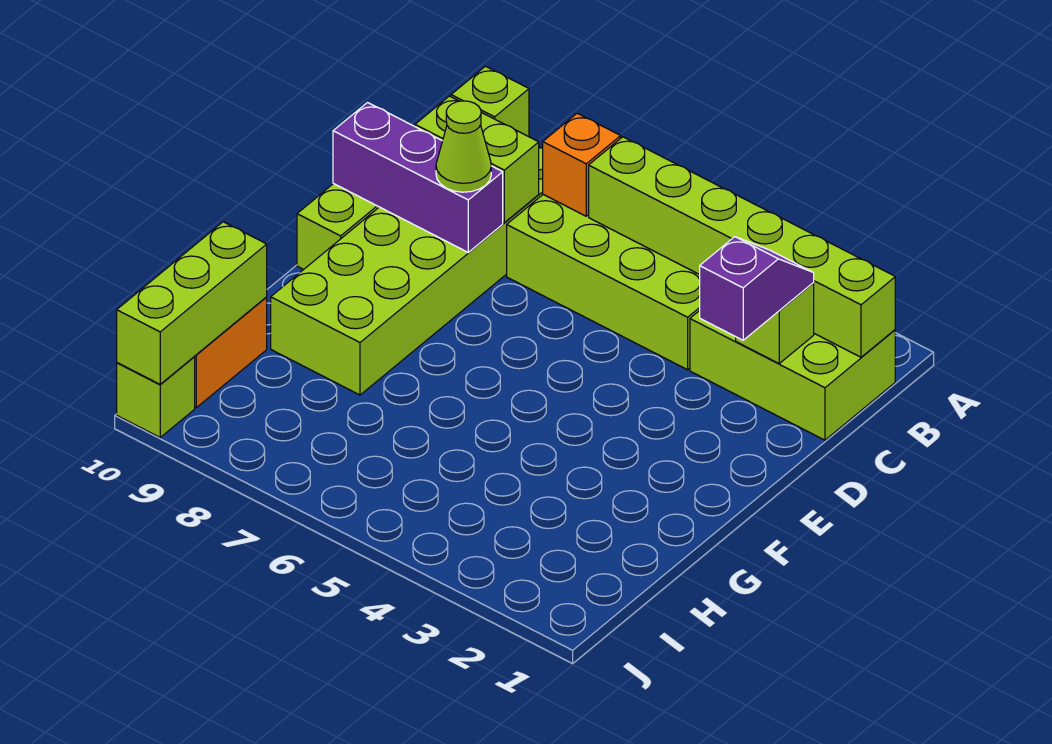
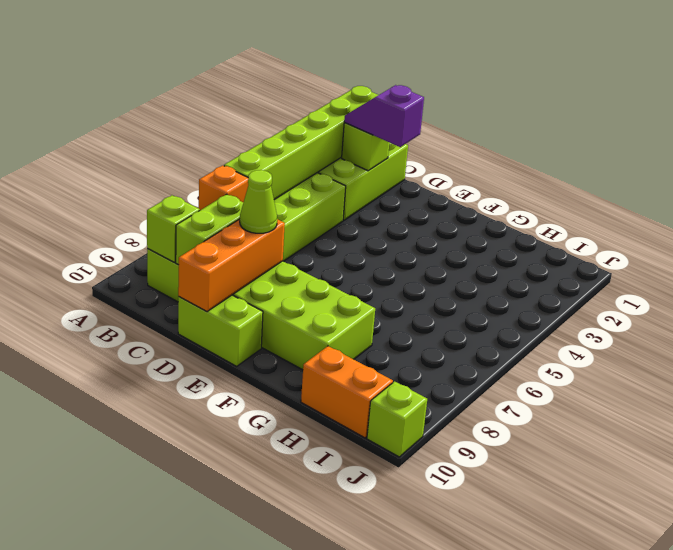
purple brick D8:D10 level 2 -> orange brick D8:D10 level 2
lime brick H10:J10 level 2 -> none

